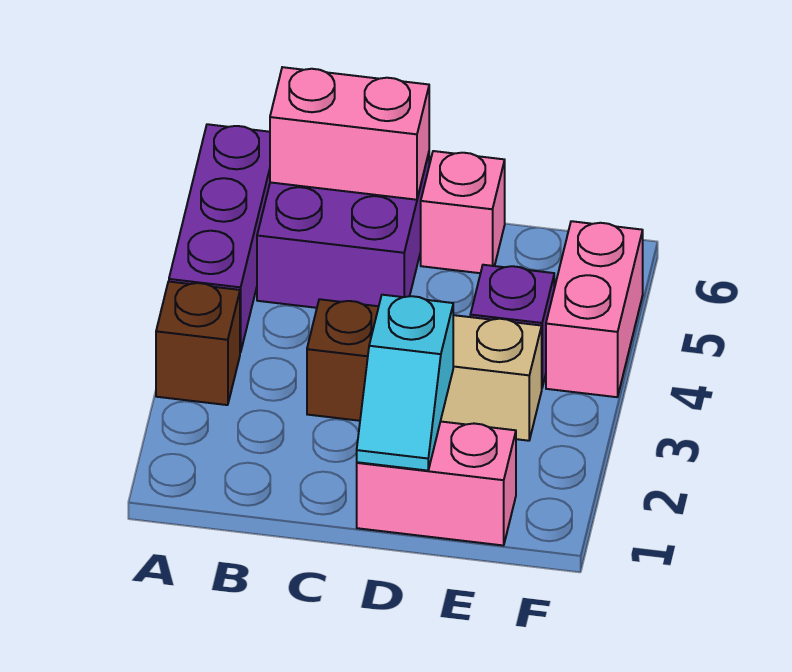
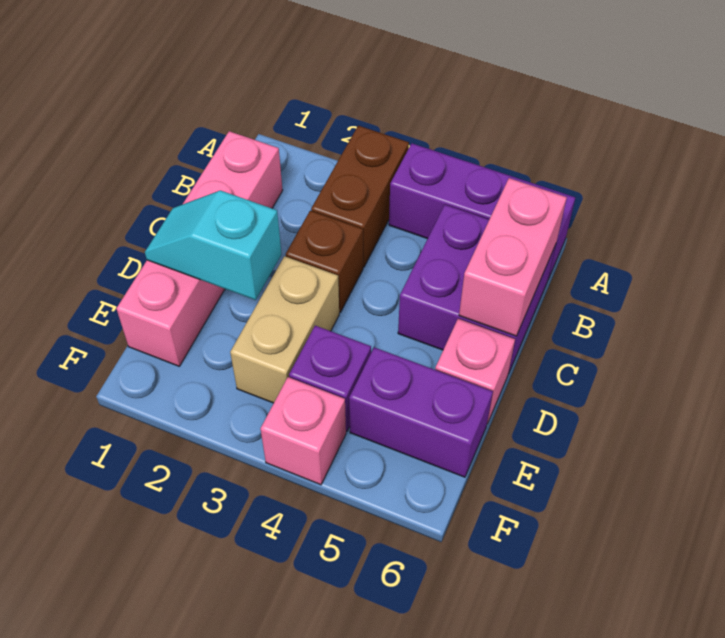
brown brick A3 level 1 -> brown brick A3:B3 level 1
pink brick D1:E1 level 1 -> pink brick B1:E1 level 1
none -> purple brick E5:E6 level 1
pink brick F4:F5 level 1 -> pink brick F4 level 1

